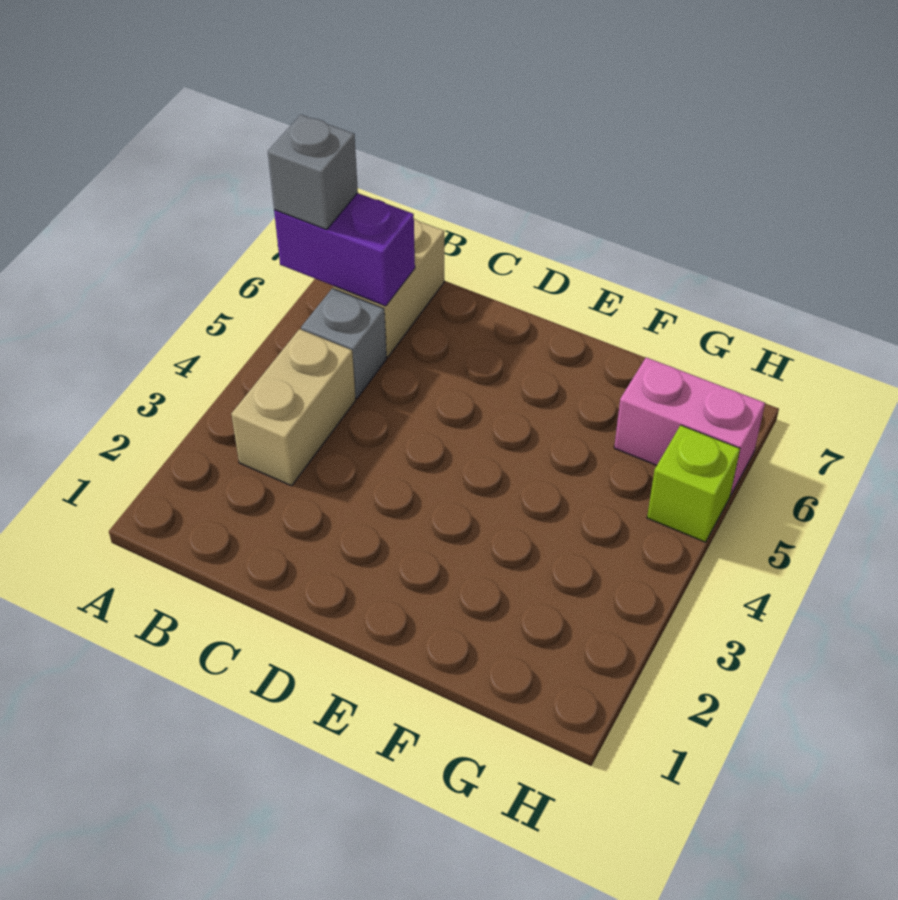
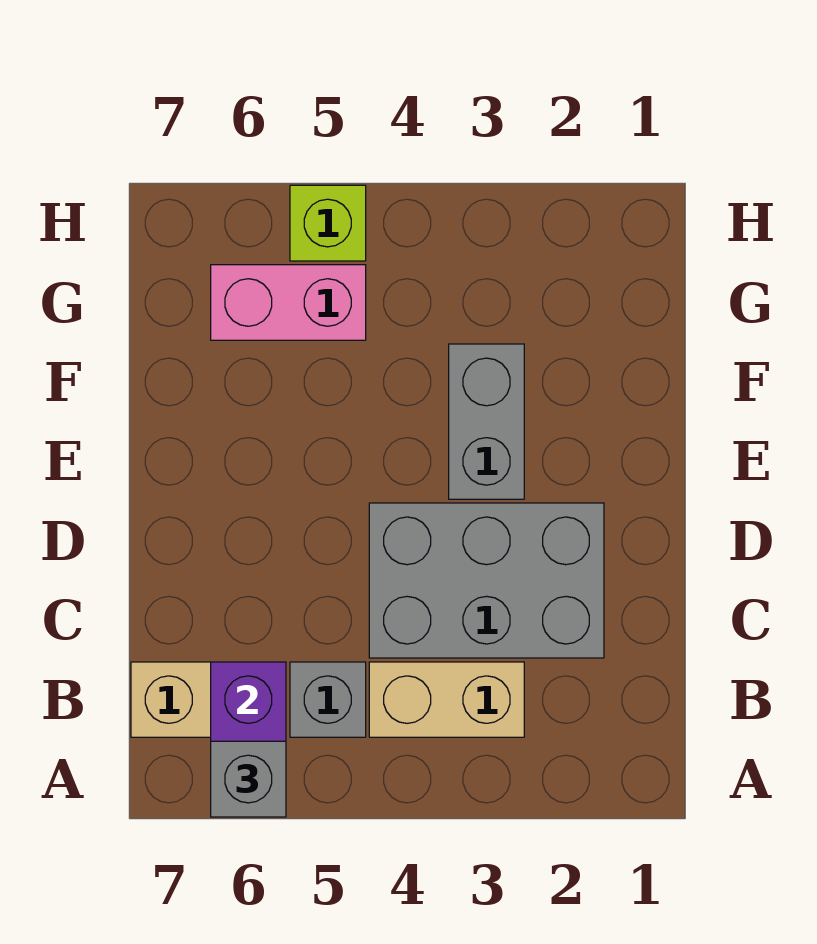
none -> grey brick C2:D4 level 1
none -> grey brick E3:F3 level 1
pink brick G6:H6 level 1 -> pink brick G5:G6 level 1

